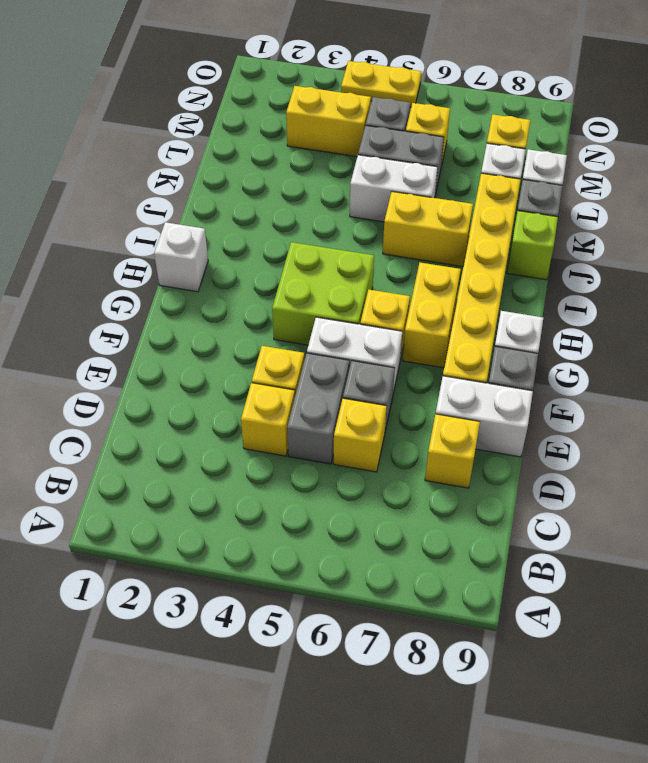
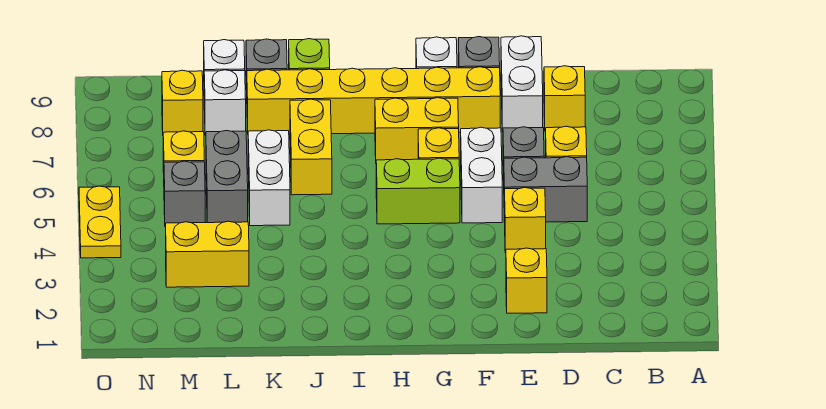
yellow brick D4 level 1 -> yellow brick E2 level 1
lime brick G4:H5 level 1 -> lime brick G5:H5 level 1
white brick H1 level 1 -> none
yellow brick M3:M4 level 1 -> yellow brick L3:M3 level 1

